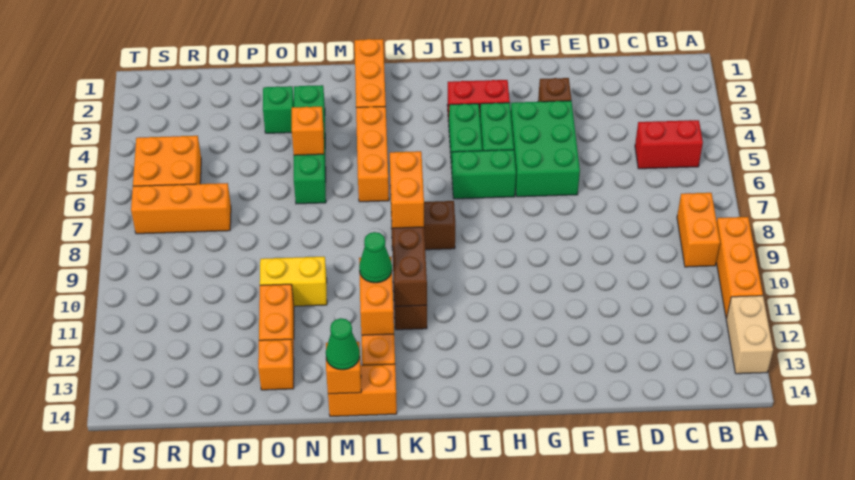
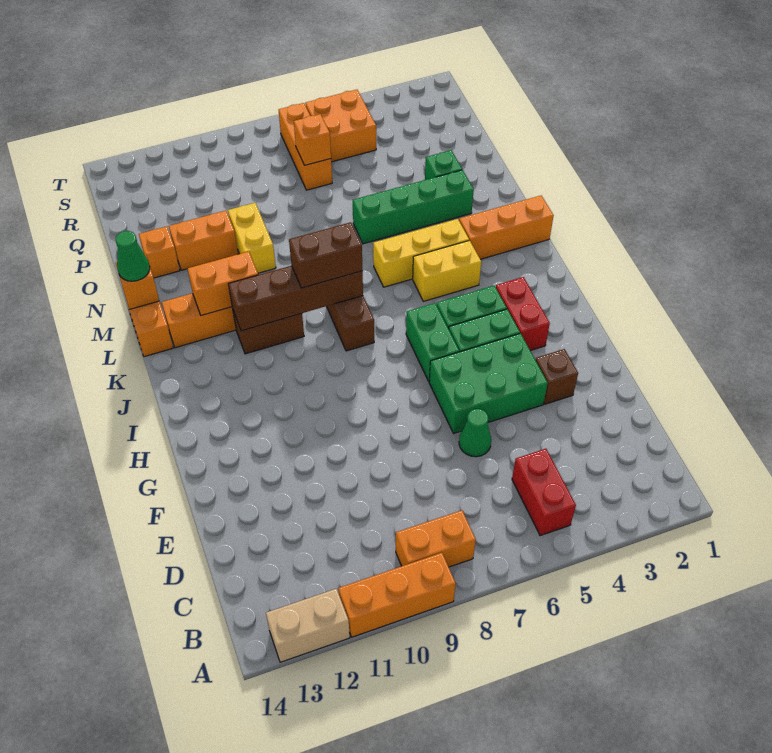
none -> yellow brick K4:K5 level 1
orange brick K8:K9 level 3 -> brown brick K8:K9 level 3
orange brick L4:L6 level 1 -> yellow brick L4:L6 level 1
green cone L11 level 3 -> green cone E6 level 1
orange brick N5 level 2 -> orange brick Q7 level 2

